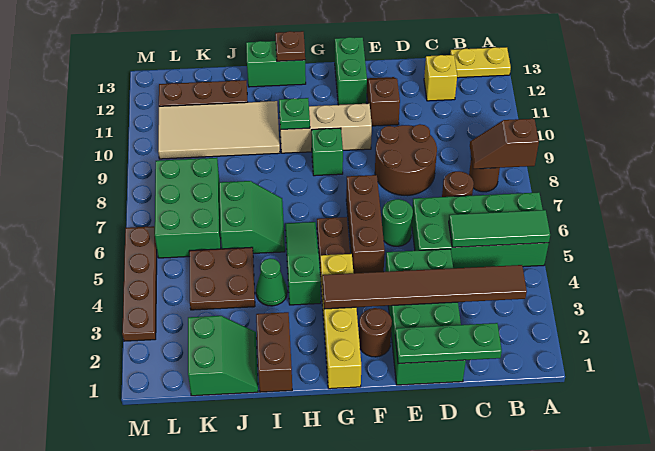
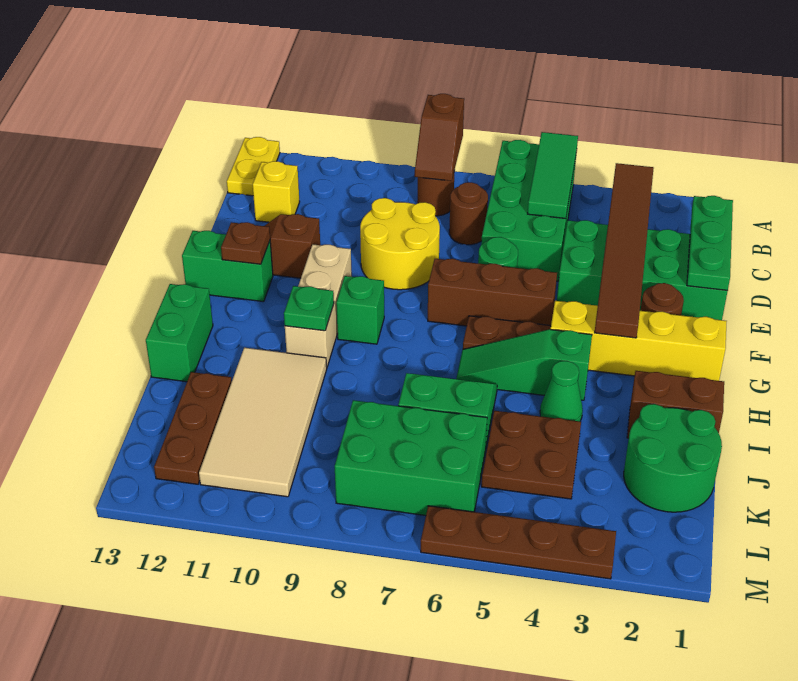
brown round brick D8:E9 level 1 -> yellow round brick D8:E9 level 1
brown plate H13 level 2 -> brown plate F12 level 2
green slope J1:K2 level 1 top K -> green round brick J1:K2 level 1

